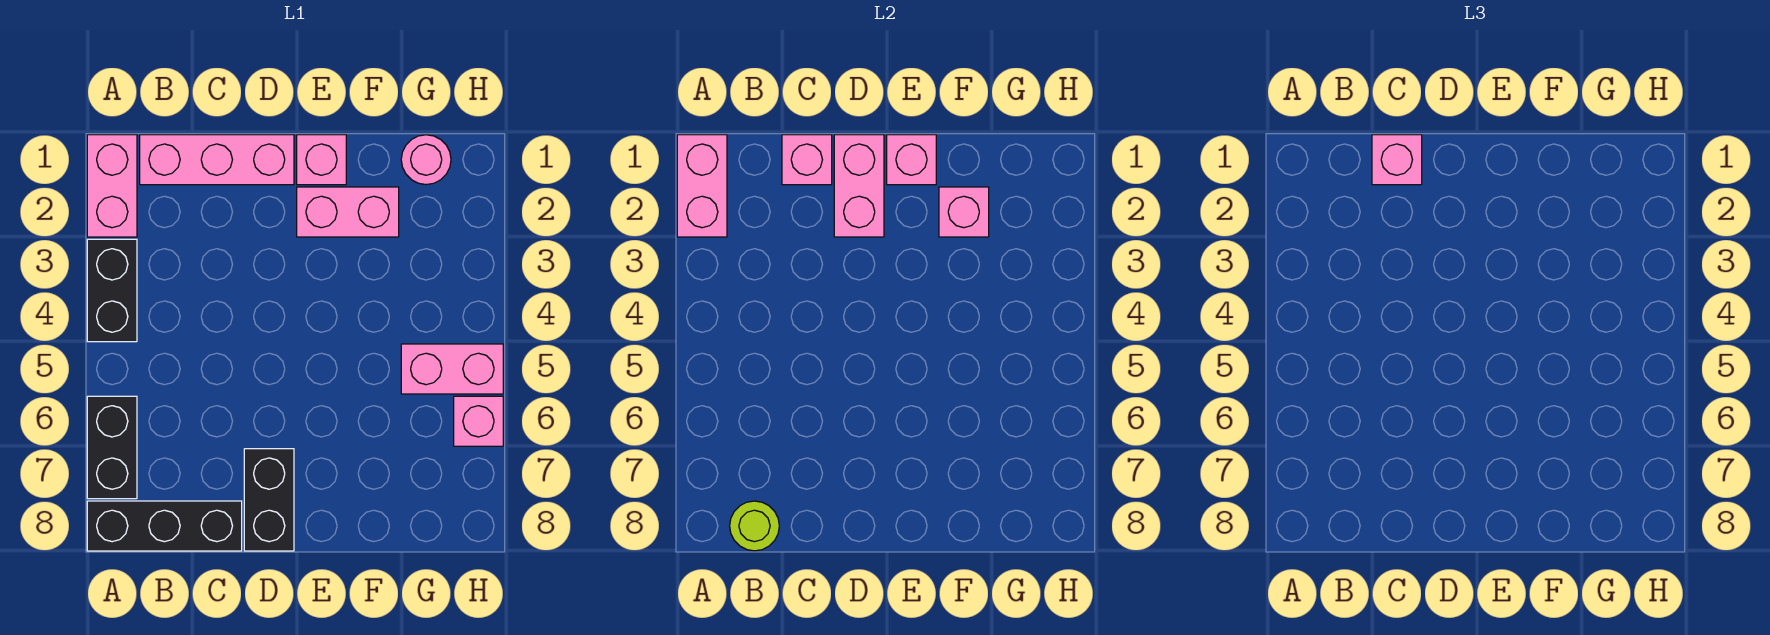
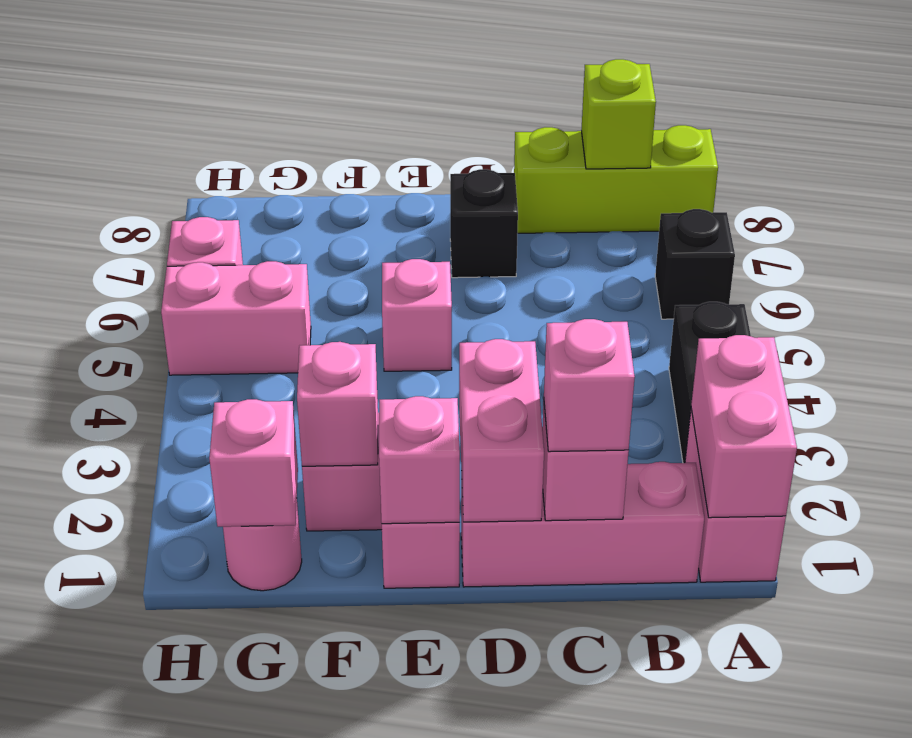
black brick A6:A7 level 1 -> black brick A6 level 1
black brick A8:C8 level 1 -> lime brick A8:C8 level 1
lime round brick B8 level 2 -> lime brick B8 level 2
black brick D7:D8 level 1 -> black brick D7 level 1
none -> pink brick E5 level 1
none -> pink brick G1 level 2

